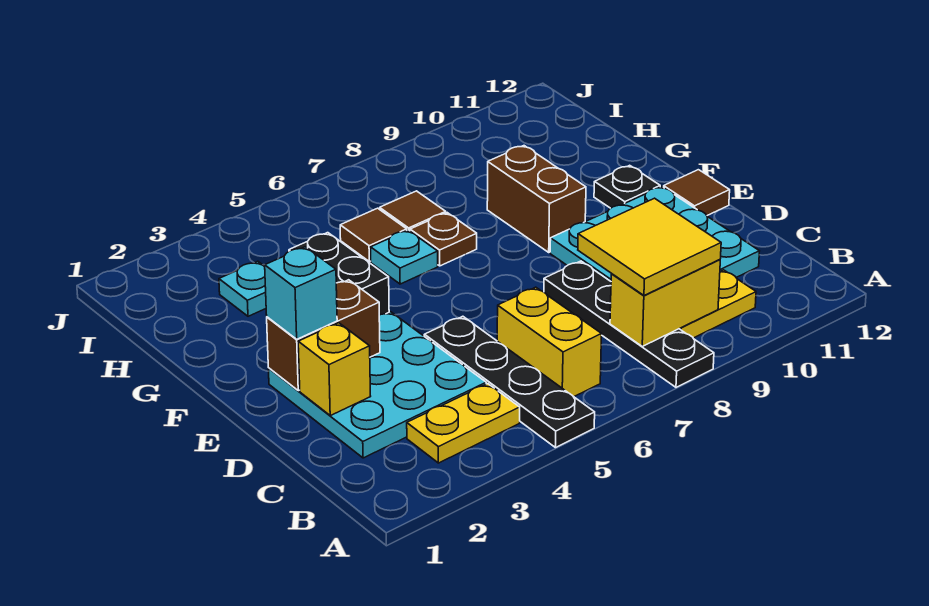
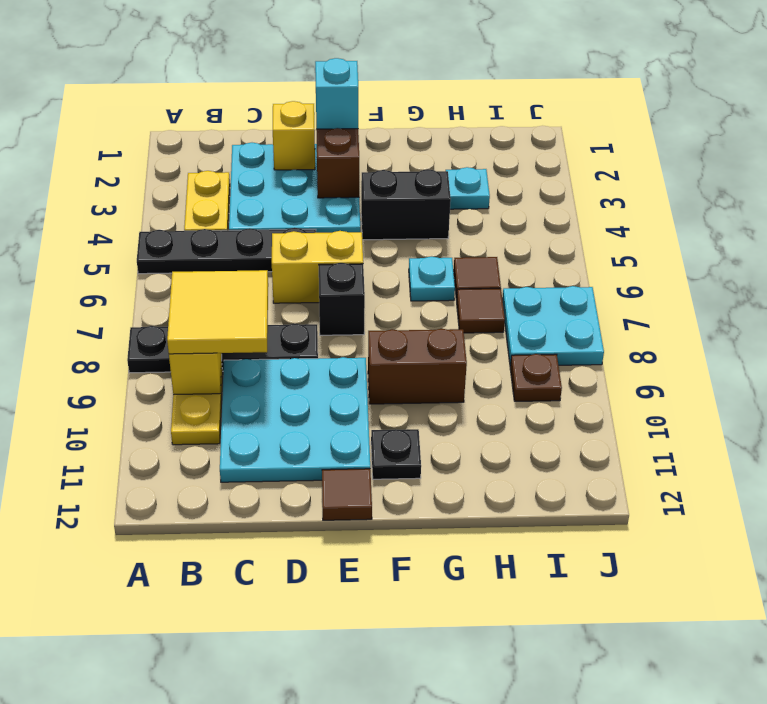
yellow brick B6:C6 level 1 -> yellow brick D6:E6 level 1
none -> black brick E7 level 1
brown plate G7 level 1 -> brown plate I9 level 1
none -> cyan plate I7:J8 level 1

